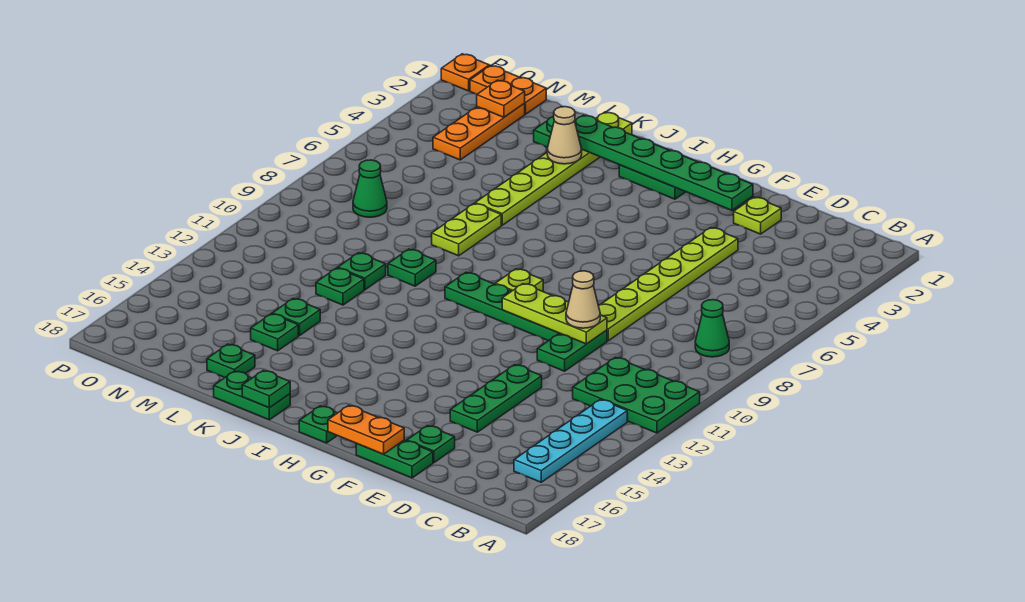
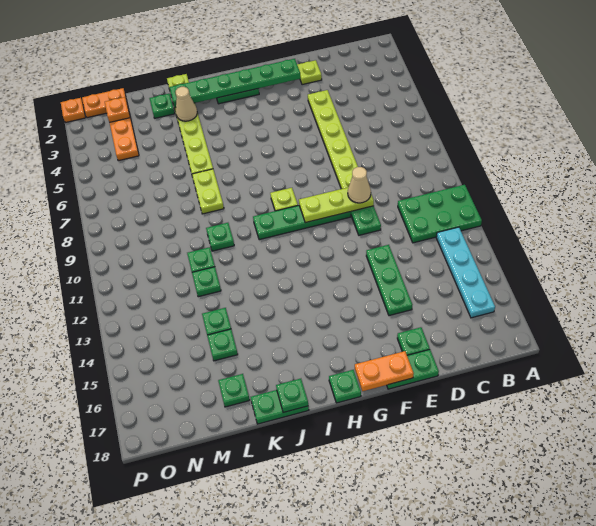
green cone B8 level 1 -> none
green cone N8 level 1 -> none

